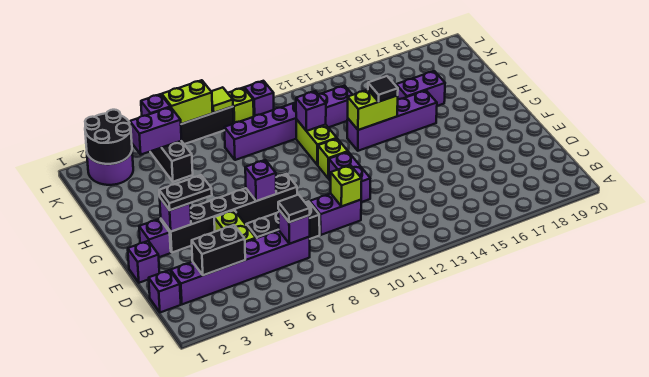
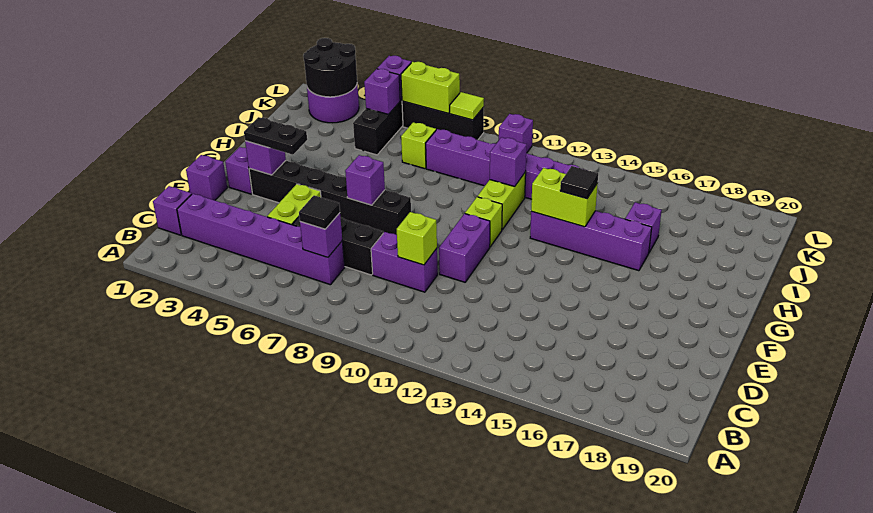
black brick C3:C4 level 2 -> none
purple brick I16:I17 level 1 -> purple brick I16 level 1
purple brick K4:K5 level 2 -> purple brick K5 level 2
lime brick L9 level 1 -> lime brick J7 level 1

